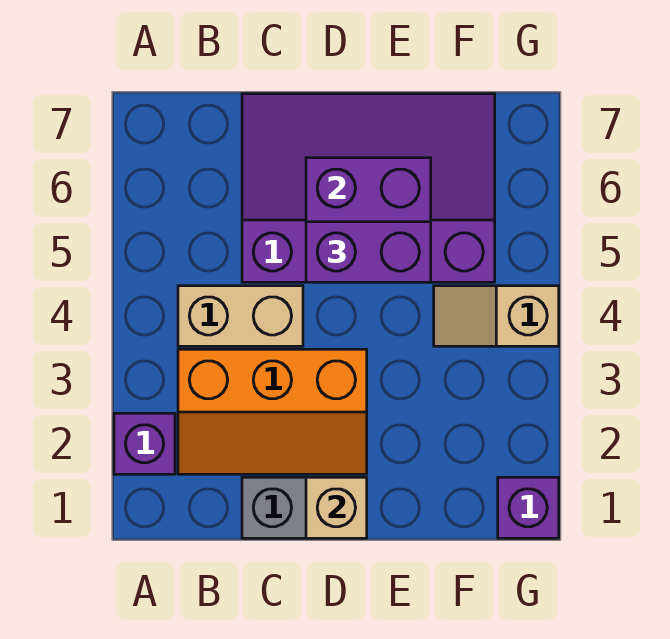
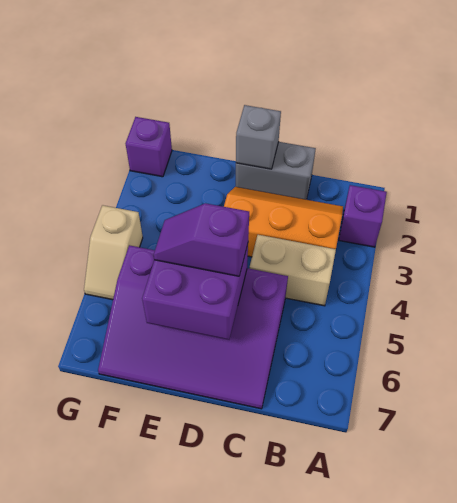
tan brick D1 level 2 -> grey brick D1 level 2
purple brick D5:E5 level 3 -> purple slope D5:E5 level 3 top D
tan slope F4:G4 level 1 top G -> tan slope G4:G5 level 1 top 4

